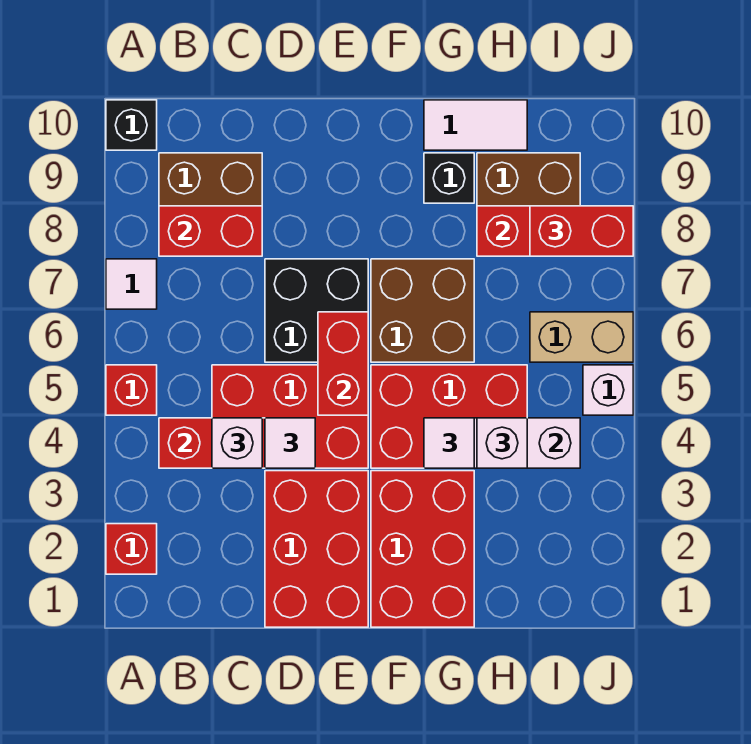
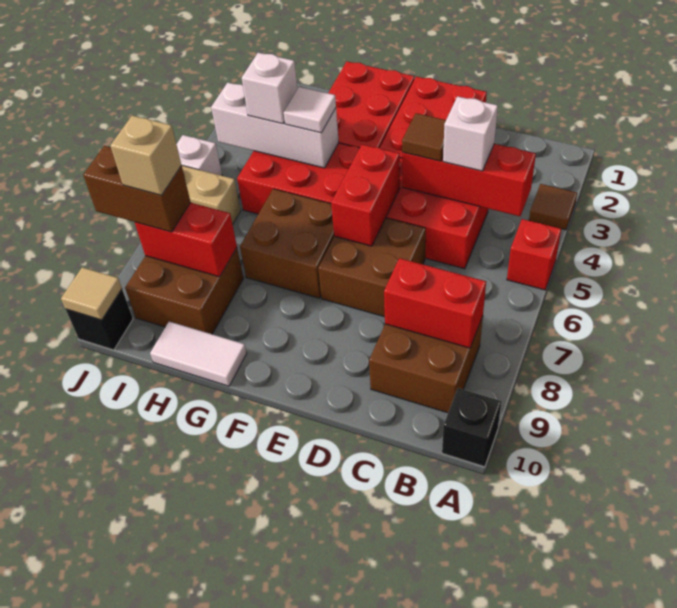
red brick A2 level 1 -> none
none -> brown tile A3 level 1
white tile A7 level 1 -> none
white tile D4 level 3 -> brown tile D4 level 3
black brick D6:E7 level 1 -> brown brick D6:E7 level 1
black brick G9 level 1 -> black brick J10 level 1
red brick I8:J8 level 3 -> brown brick I8:J8 level 3
none -> tan brick I8 level 4
none -> tan tile J10 level 2

